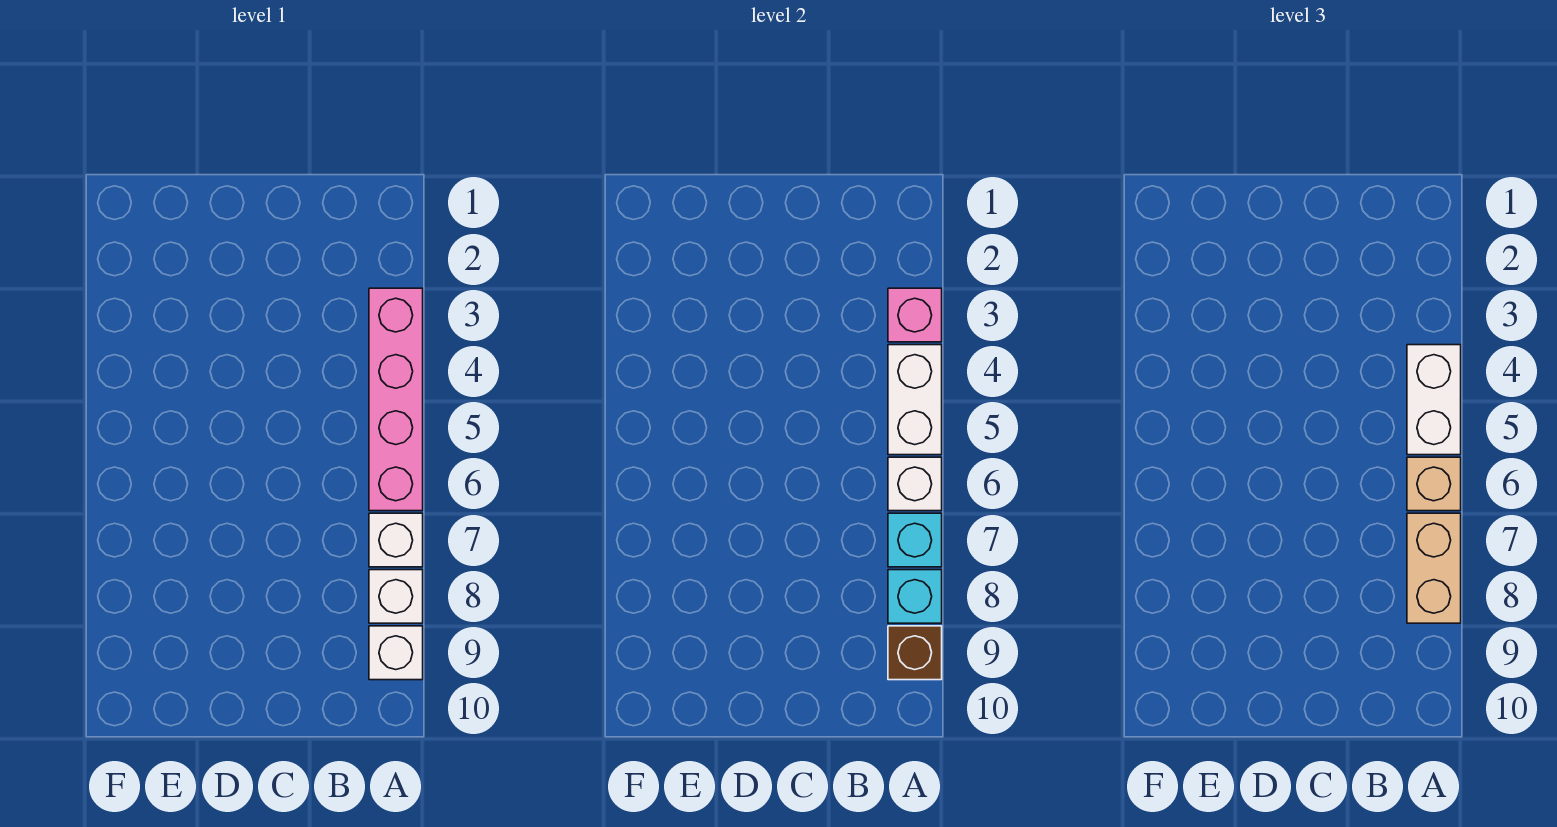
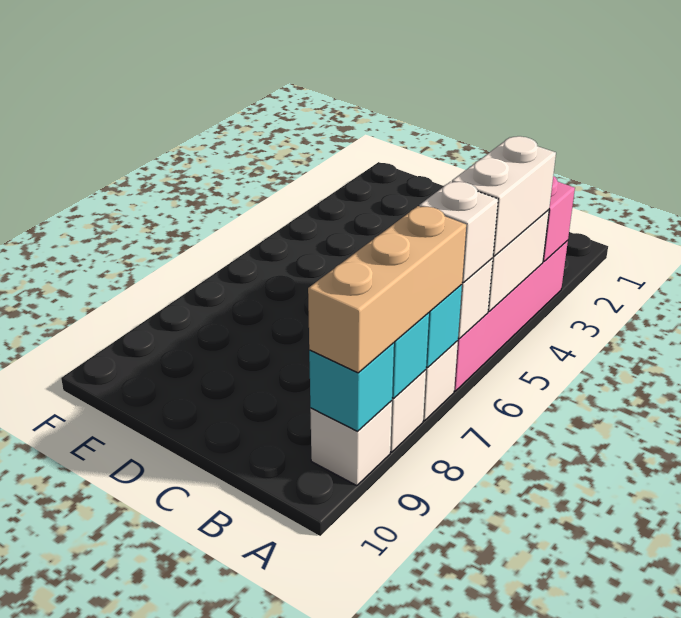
tan brick A6 level 3 -> white brick A6 level 3
tan brick A7:A8 level 3 -> tan brick A7:A9 level 3
brown brick A9 level 2 -> cyan brick A9 level 2

